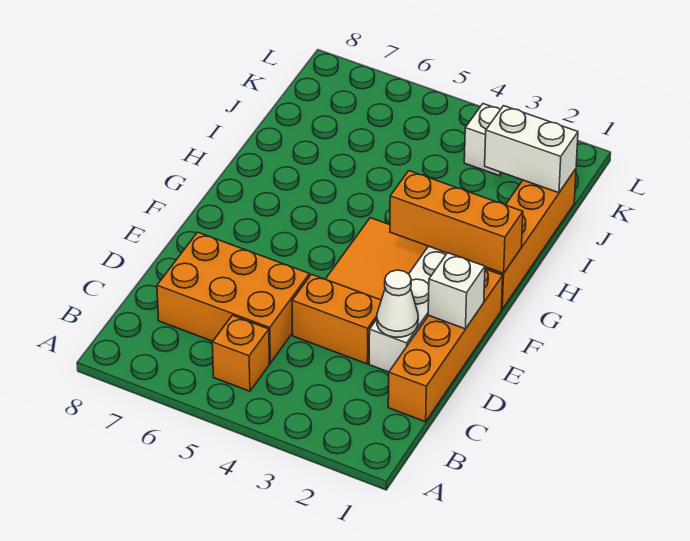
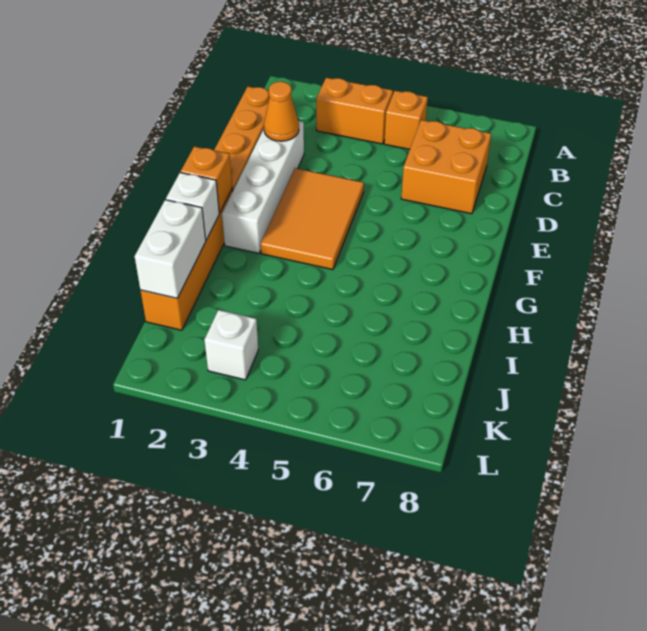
orange brick C5:D7 level 1 -> orange brick C6:D7 level 1
white cone D2 level 2 -> orange cone D2 level 2
orange brick D3:D4 level 1 -> orange brick B3:B4 level 1
white brick E1 level 2 -> white brick H1 level 2
orange brick G1:G3 level 2 -> orange brick G1 level 2
white brick J1:J2 level 2 -> white brick I1:J1 level 2

